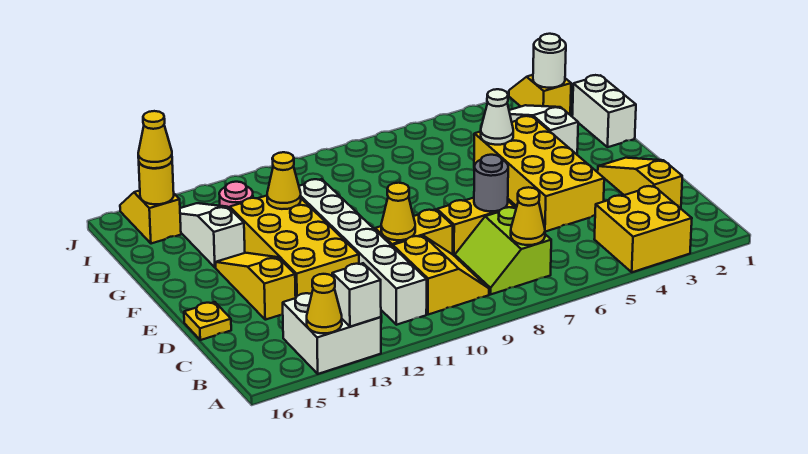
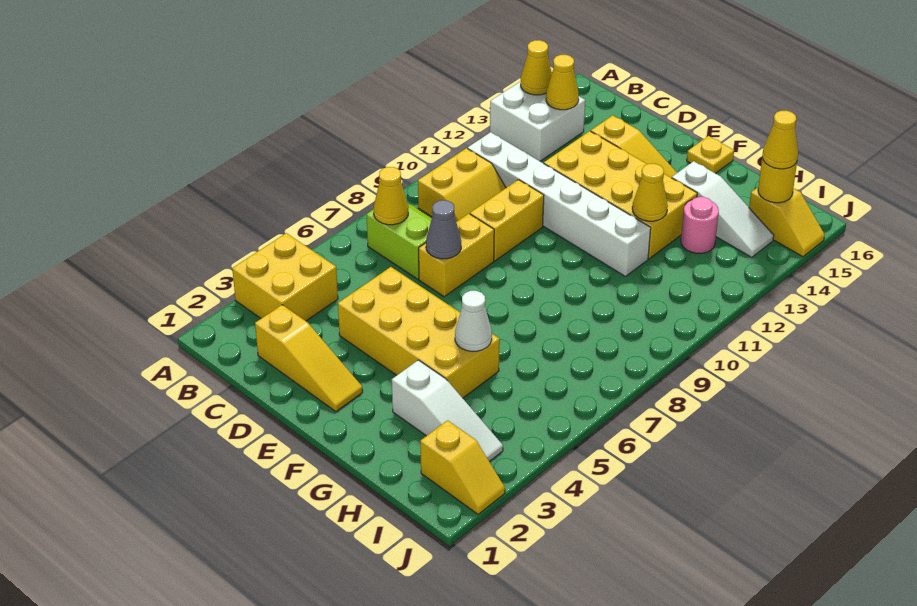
white brick A13 level 2 -> none
yellow slope B9:C10 level 1 top 10 -> yellow slope B9:C10 level 1 top B
grey round brick D7 level 2 -> grey cone D7 level 2
yellow cone D10 level 2 -> yellow cone B14 level 2
yellow plate D16 level 1 -> yellow plate F16 level 1
white brick G1:H1 level 1 -> none
white round brick I2 level 2 -> none

